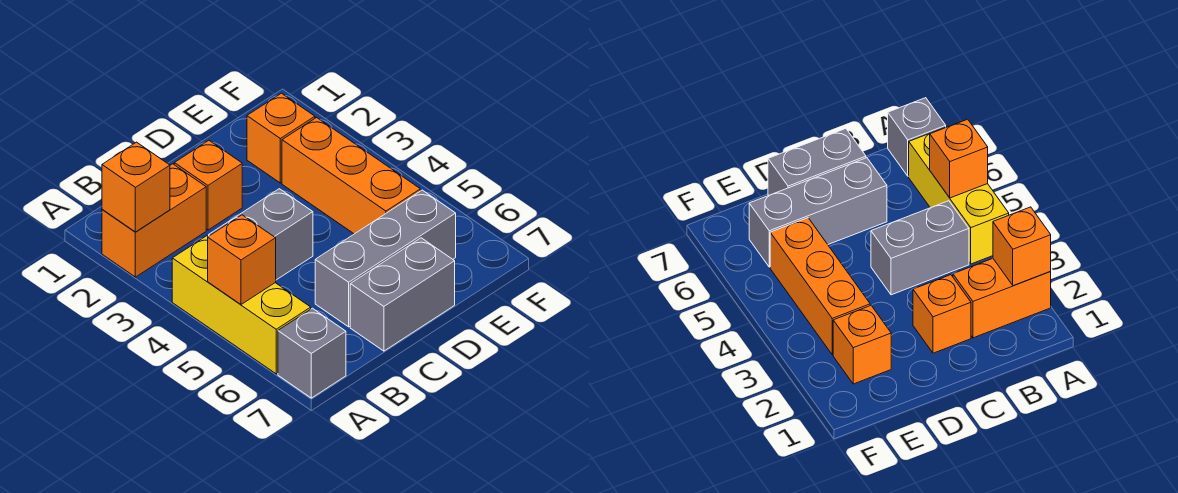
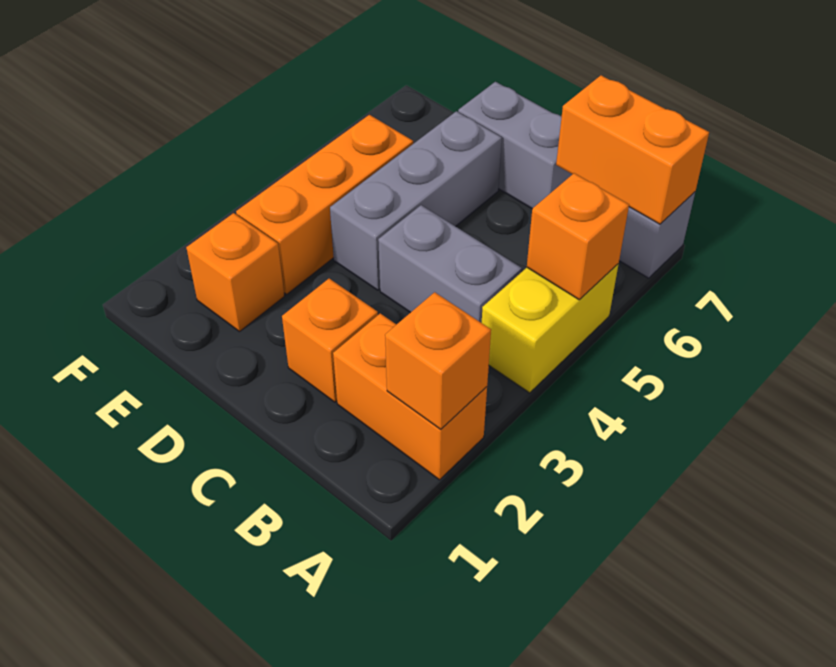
yellow brick A4:A6 level 1 -> yellow brick A4:A5 level 1
none -> orange brick A7:B7 level 2
grey brick C6:E6 level 1 -> grey brick D4:D6 level 1

